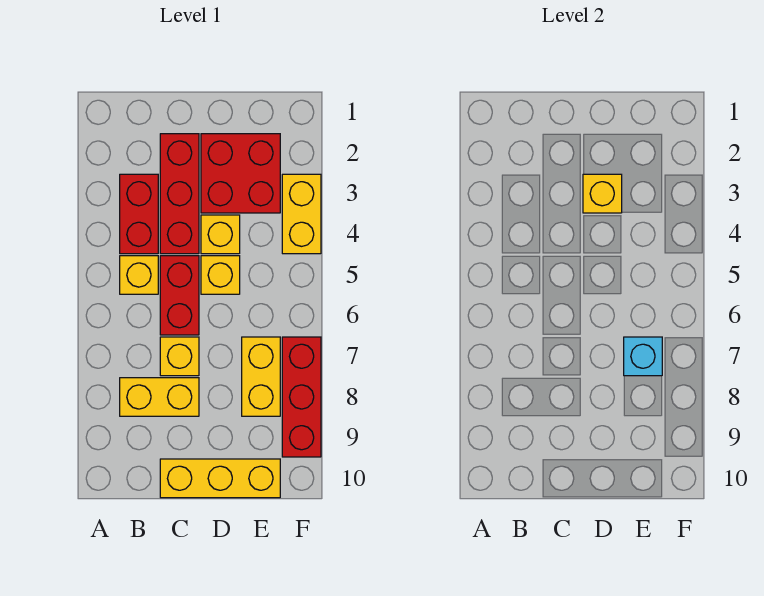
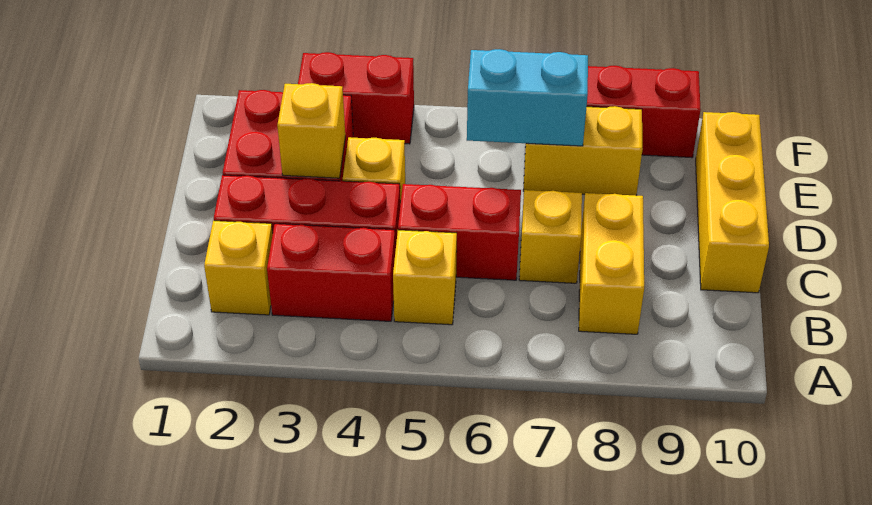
yellow brick D5 level 1 -> yellow brick B2 level 1
cyan brick E7 level 2 -> cyan brick E6:E7 level 2
yellow brick F3:F4 level 1 -> red brick F3:F4 level 1

